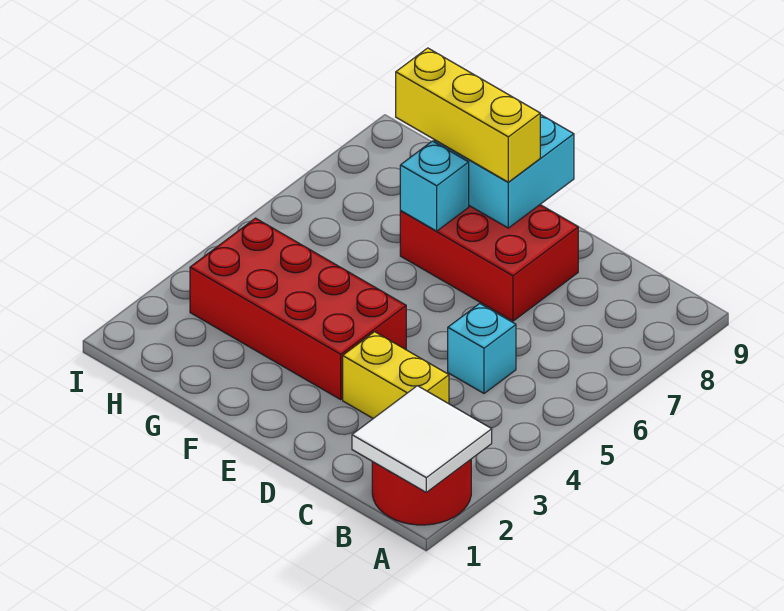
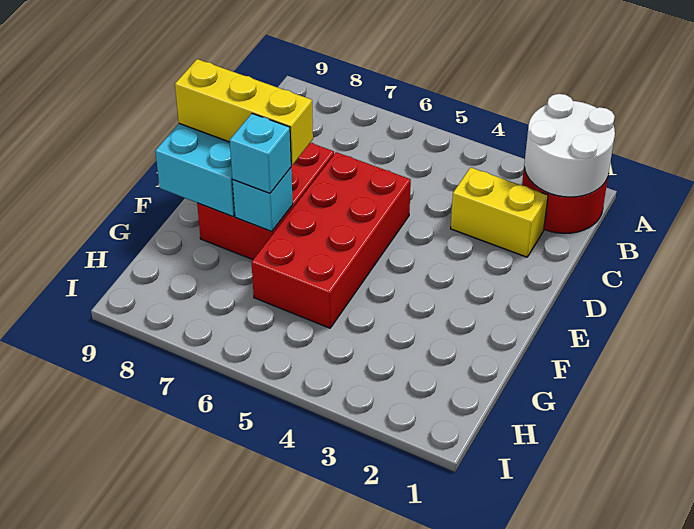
white tile A1:B2 level 2 -> white round brick A1:B2 level 2
yellow brick C3:D3 level 1 -> yellow brick C2:C3 level 1
cyan brick C5 level 1 -> cyan brick F7 level 3
red brick E3:H4 level 1 -> red brick D5:G6 level 1
yellow brick E8:G8 level 3 -> yellow brick E7:E9 level 3

